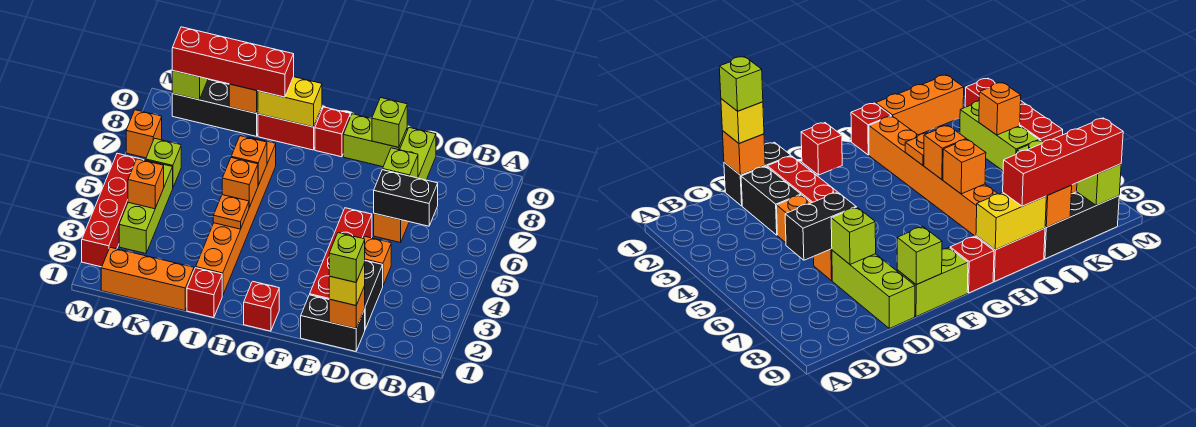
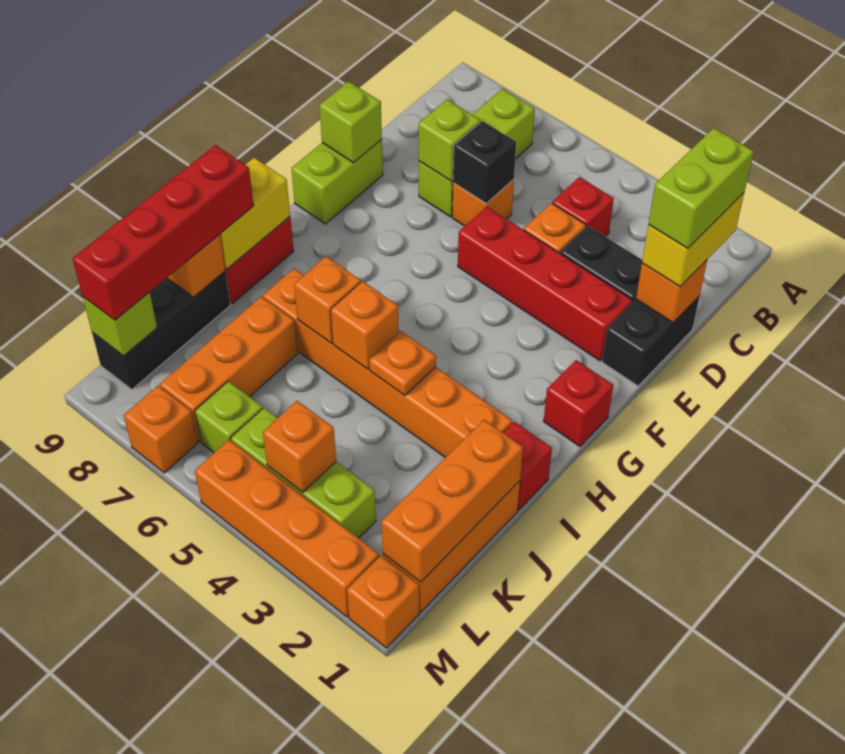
black brick C6:D6 level 2 -> black brick D6 level 2
yellow brick D1 level 3 -> yellow brick C1:D1 level 3
lime brick D1 level 4 -> lime brick C1:D1 level 4
lime brick D7:D9 level 1 -> lime brick B7:D7 level 1
red brick G9 level 1 -> red brick C4 level 1
none -> orange brick J1:L1 level 2
none -> orange brick J7:L7 level 1
none -> orange brick M1 level 1
red brick M2:M5 level 1 -> orange brick M2:M5 level 1

